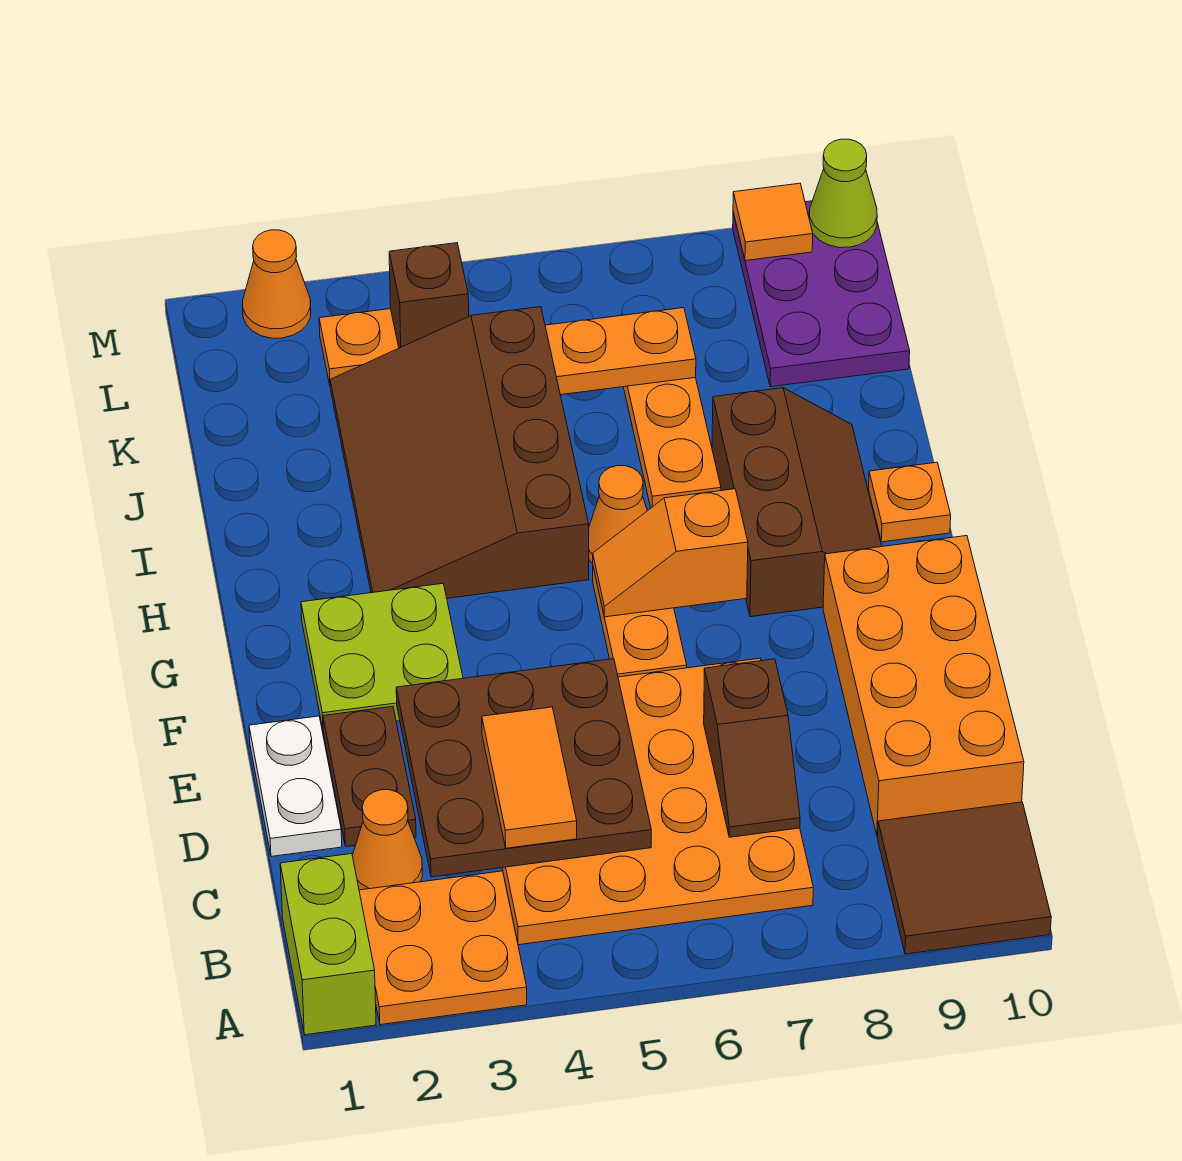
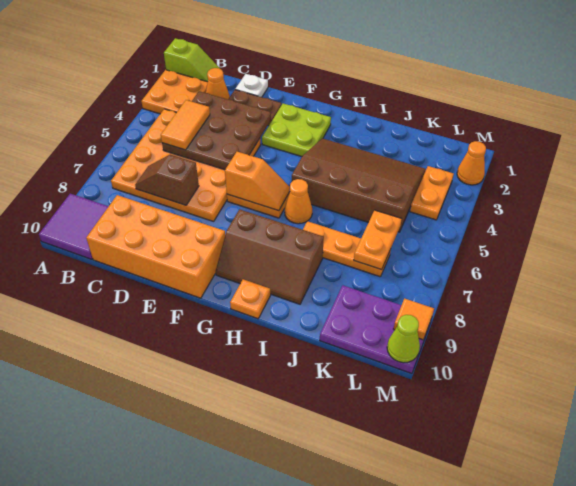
lime brick A1:B1 level 1 -> lime slope A1:B1 level 1 top A
brown tile A9:B10 level 1 -> purple tile A9:B10 level 1
orange tile C4:D4 level 3 -> orange tile C4:C5 level 3
white plate D1:E1 level 1 -> white plate D1 level 1
orange slope G6:G7 level 2 top 7 -> orange slope F6:G6 level 2 top F
brown brick L4 level 2 -> none

